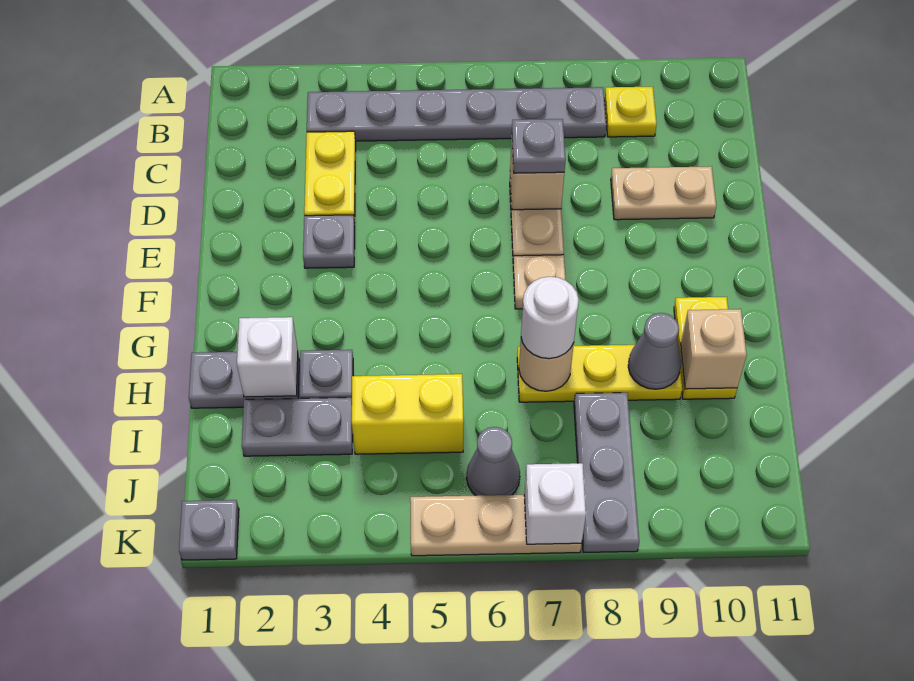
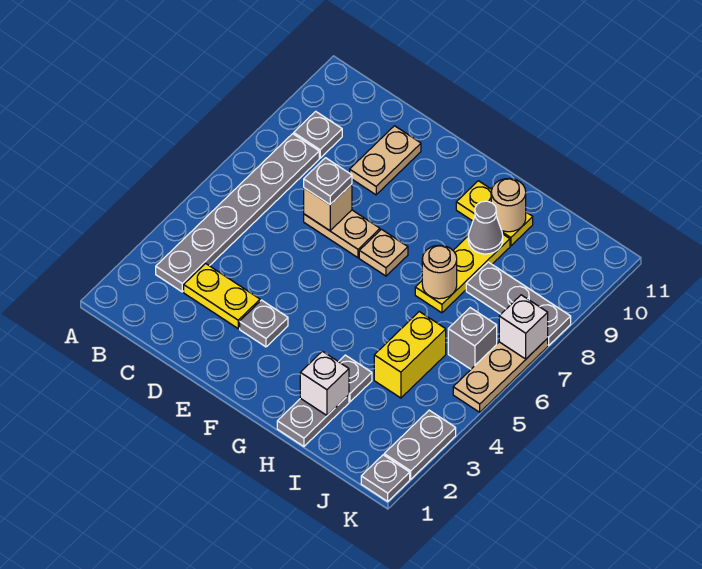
yellow plate B9 level 1 -> grey plate B9 level 1
white round brick H7 level 3 -> none
tan brick H10 level 2 -> tan round brick H10 level 2
grey plate I2:I3 level 1 -> grey plate K2:K3 level 1
grey cone J6 level 1 -> grey brick J6 level 1

